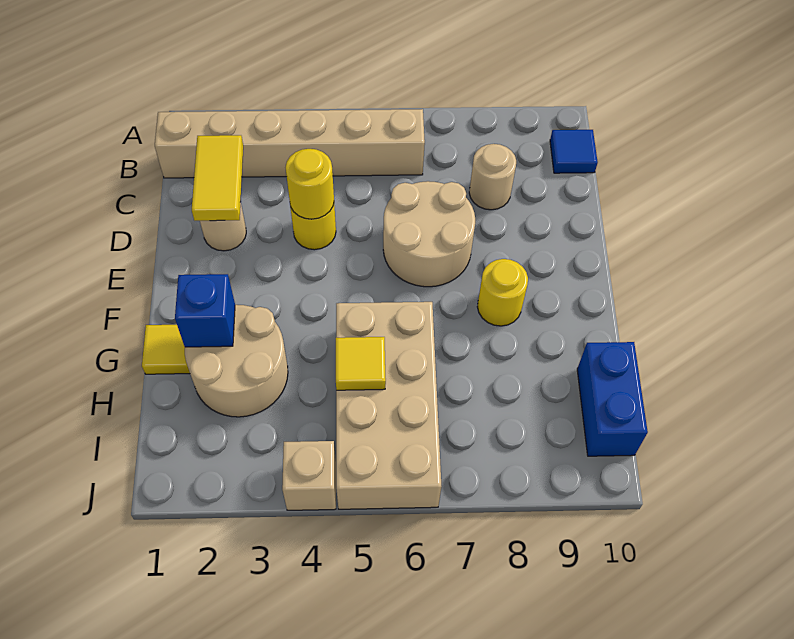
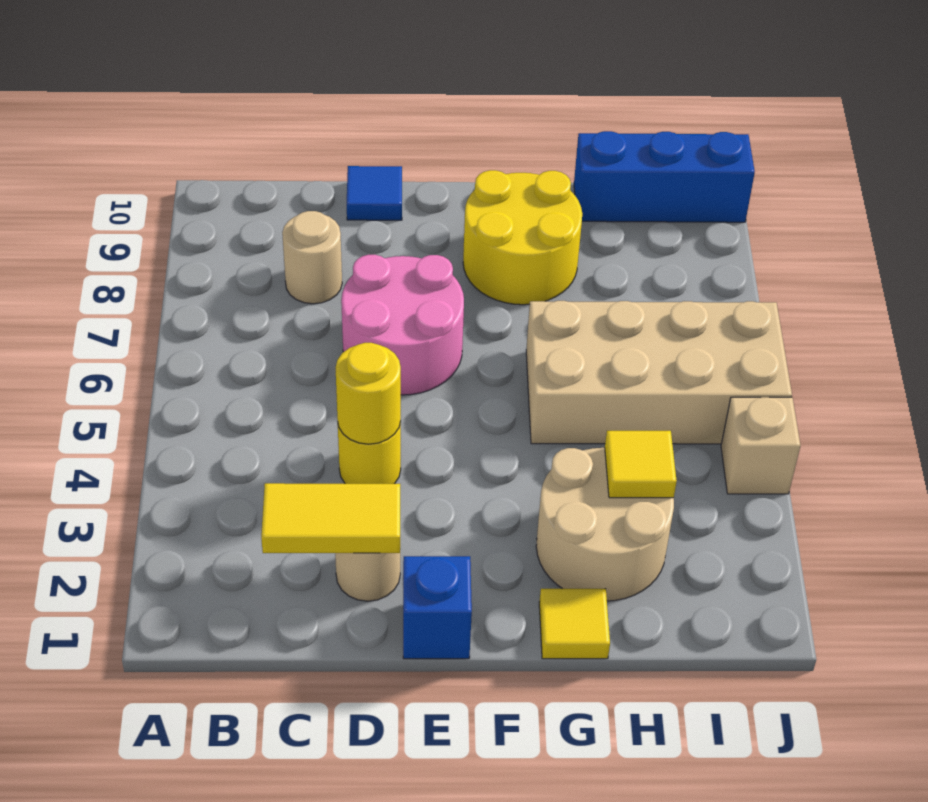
tan brick B1:B6 level 1 -> none
blue tile B10 level 1 -> blue tile D10 level 1
tan round brick D6:E7 level 1 -> pink round brick D6:E7 level 1
yellow round brick F8 level 1 -> yellow round brick F8:G9 level 1
blue brick G2 level 2 -> blue brick E1 level 1
yellow tile H5 level 2 -> yellow tile H3 level 2
blue brick H10:I10 level 1 -> blue brick H10:J10 level 1

